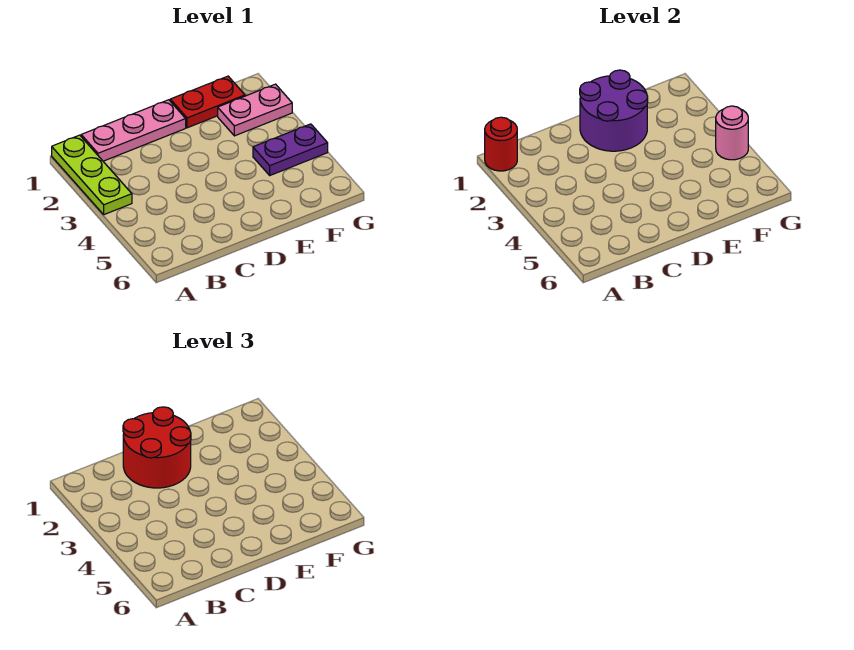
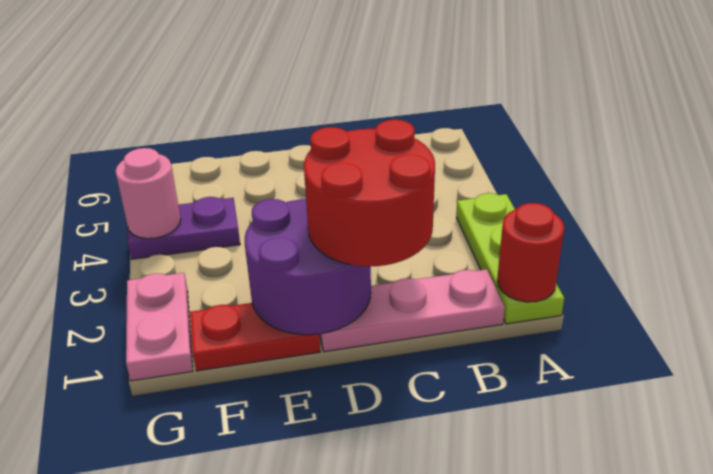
pink plate F2:G2 level 1 -> pink plate G1:G2 level 1

